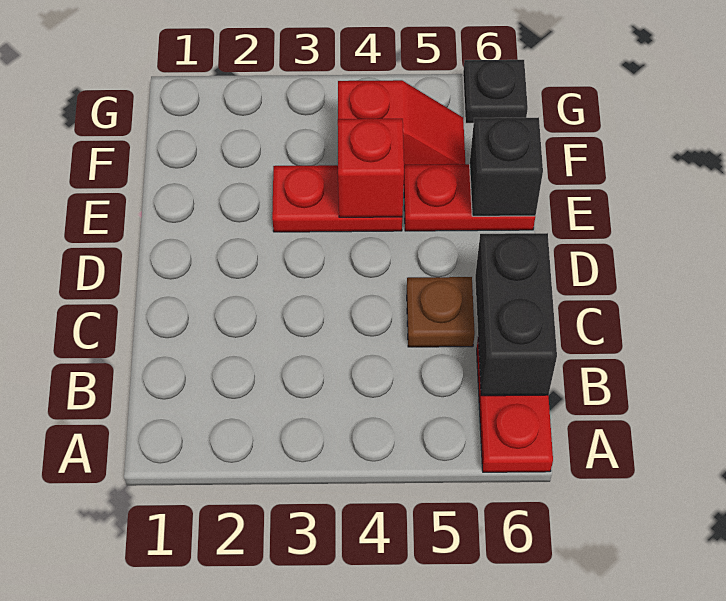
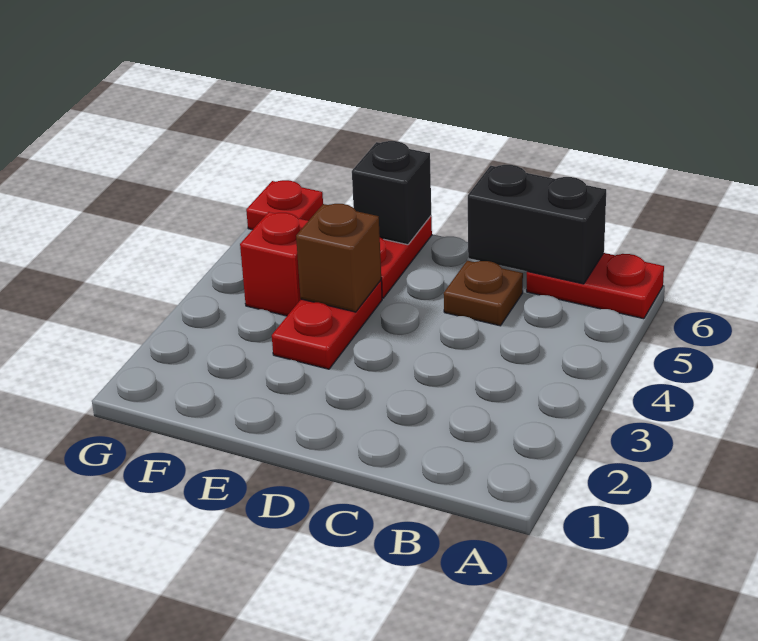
red brick E4 level 2 -> brown brick E4 level 2
black plate G6 level 1 -> red plate G6 level 1

